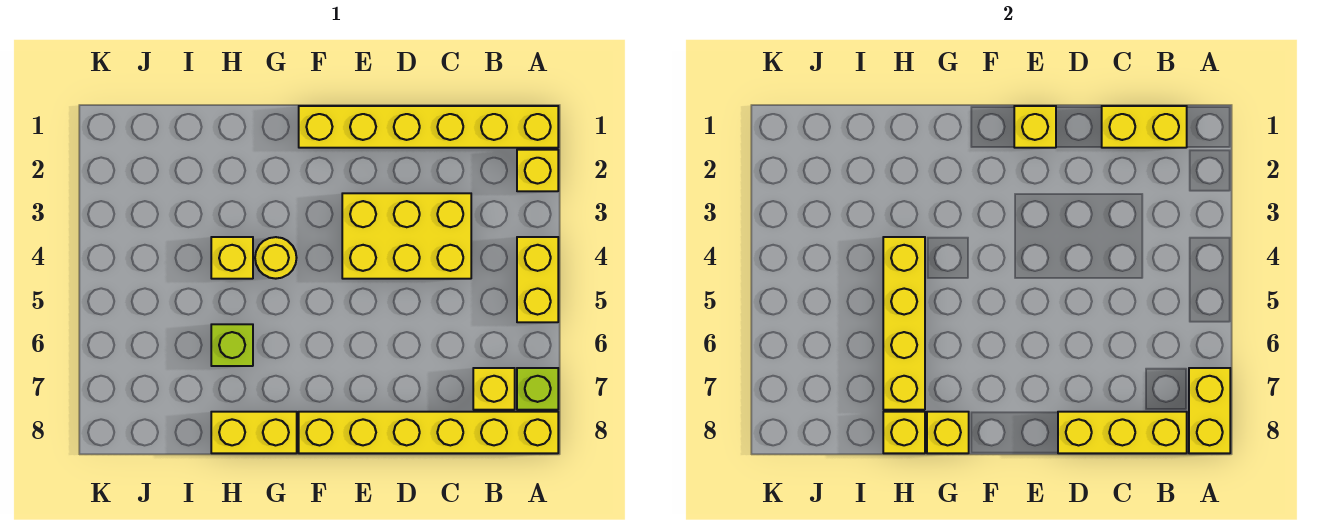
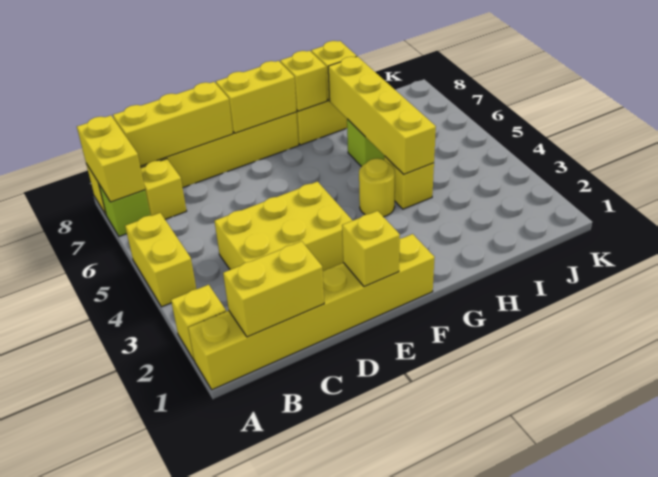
none -> yellow brick E8:F8 level 2

